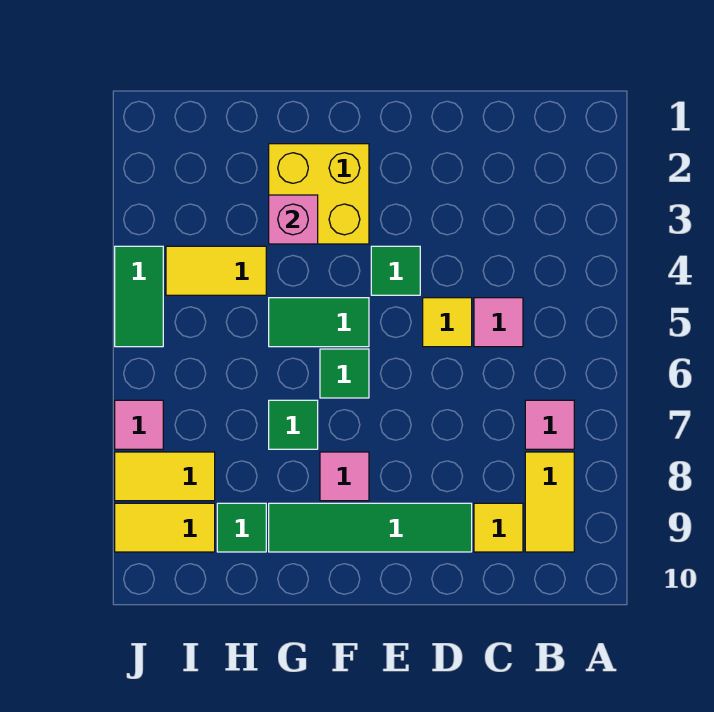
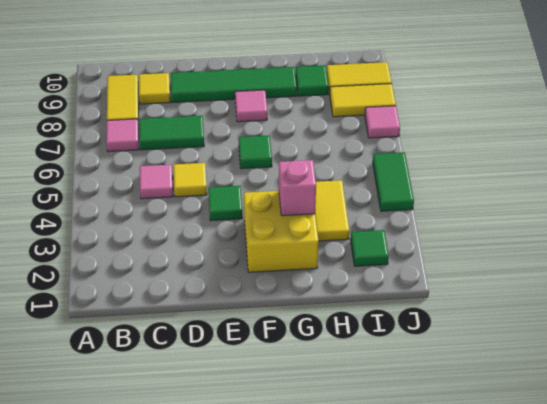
green tile F5:G5 level 1 -> green tile C7:D7 level 1
green tile G7 level 1 -> green tile I2 level 1
yellow tile H4:I4 level 1 -> yellow tile H3:H4 level 1

